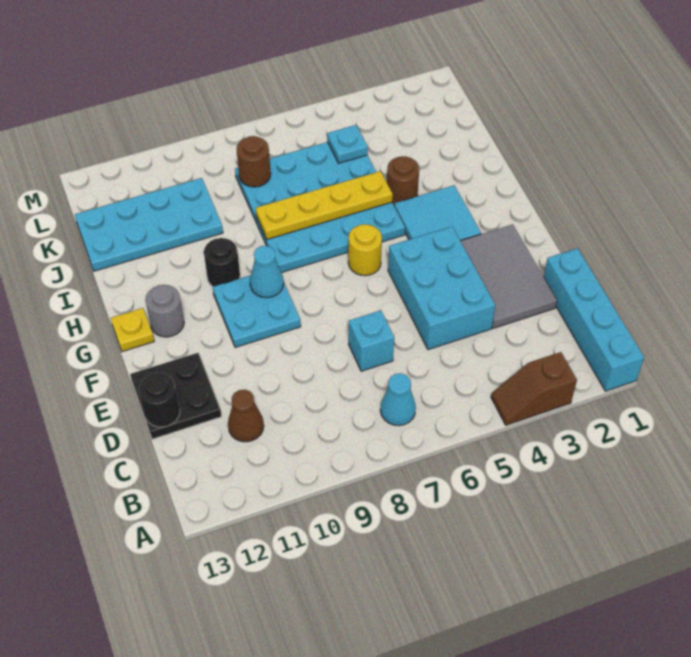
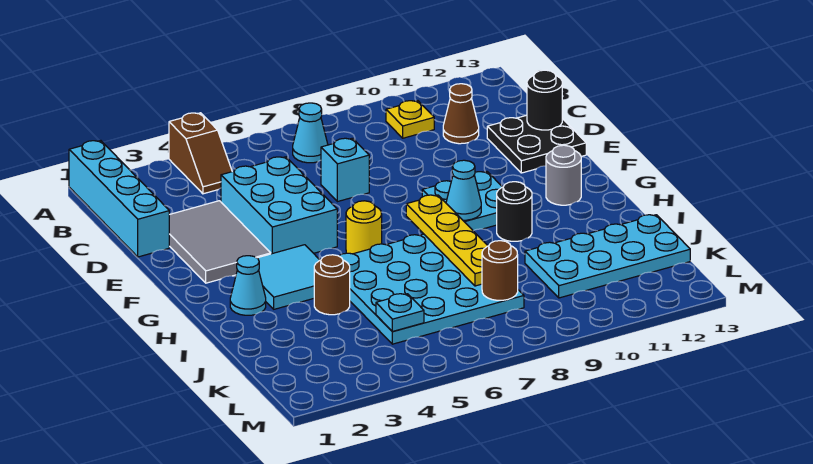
brown slope A3:A4 level 1 top 3 -> brown slope A4:B4 level 1 top A
yellow plate G13 level 1 -> yellow plate B10 level 1
none -> cyan cone H2 level 1
yellow plate I5:I8 level 2 -> yellow plate G8:J8 level 2

